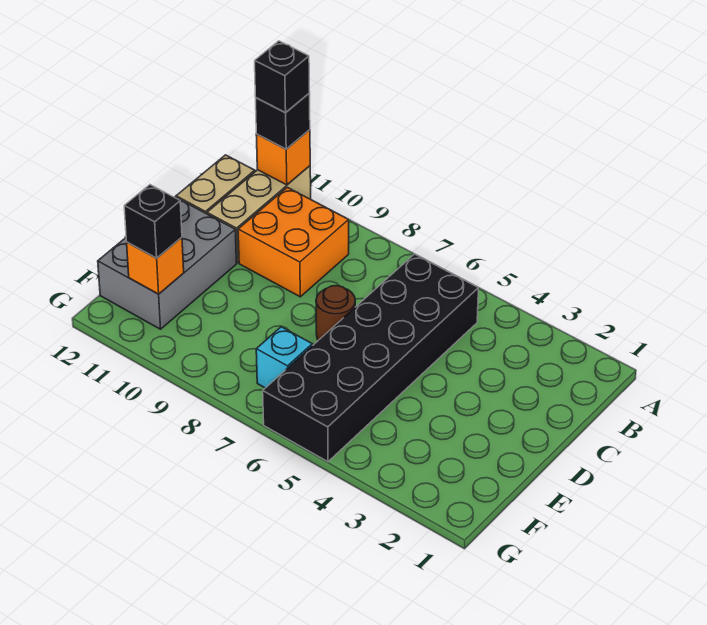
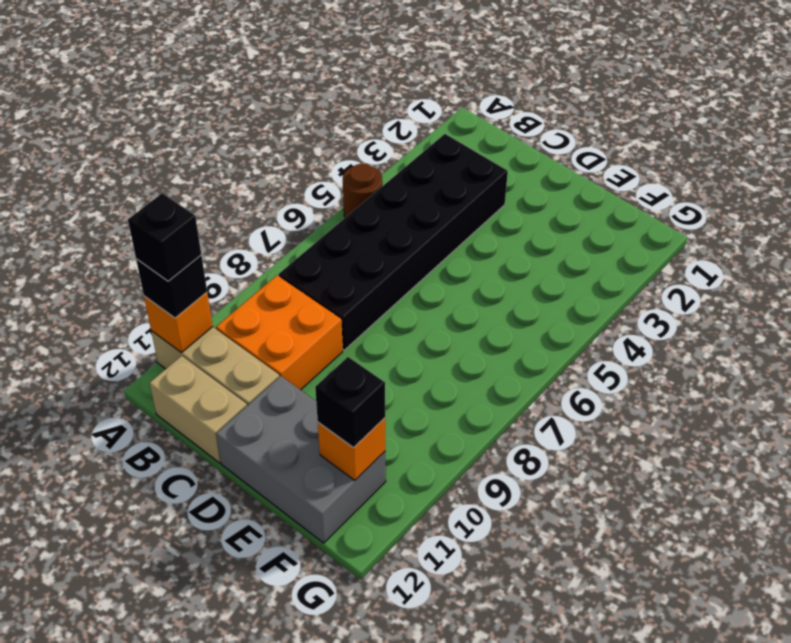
black brick B5:G6 level 1 -> black brick B3:C8 level 1
brown round brick D7 level 1 -> brown round brick A5 level 1
cyan brick F7 level 1 -> none

